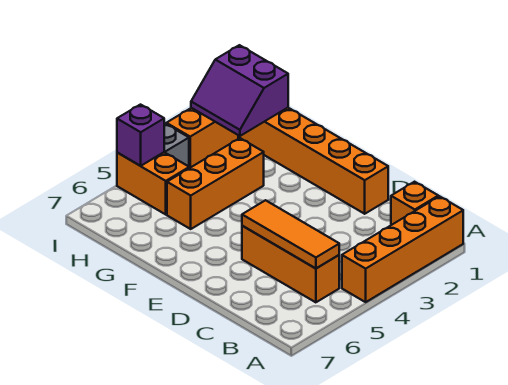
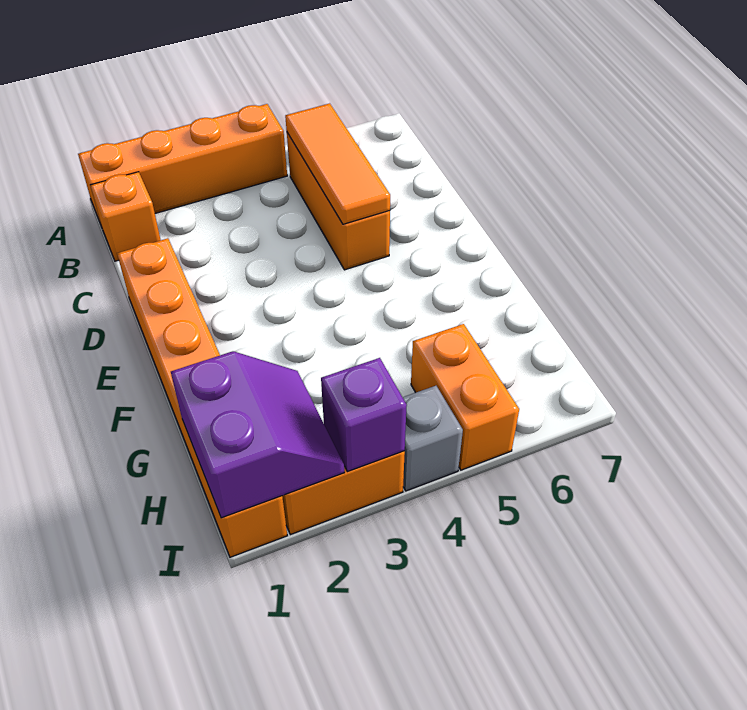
orange brick G3:G5 level 1 -> none
purple brick I5 level 2 -> purple brick I3 level 2

